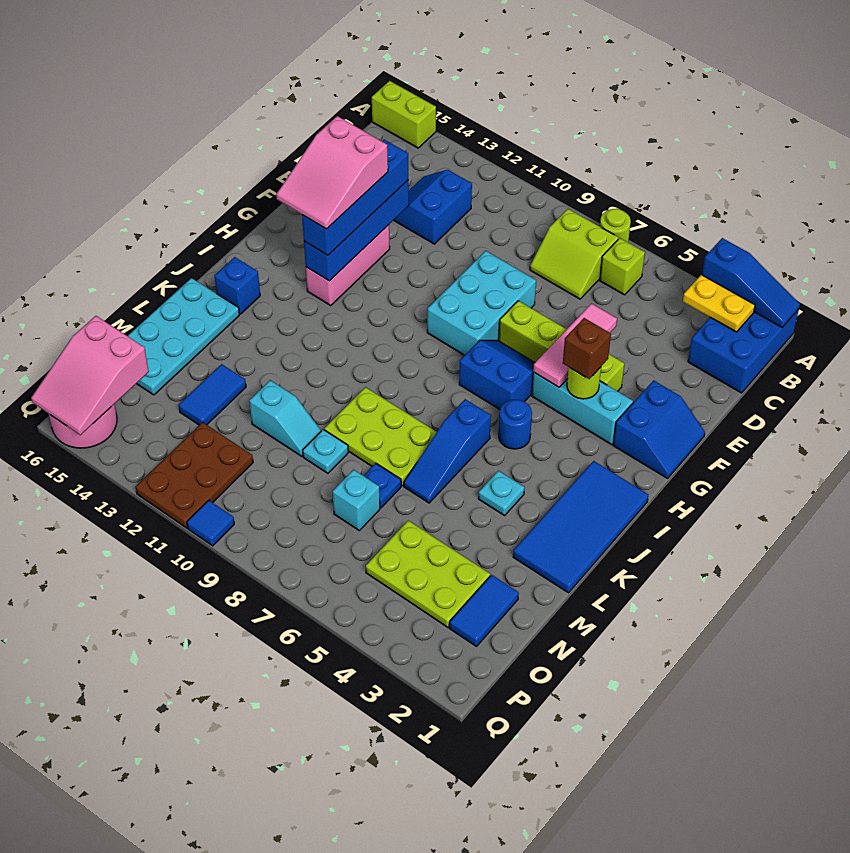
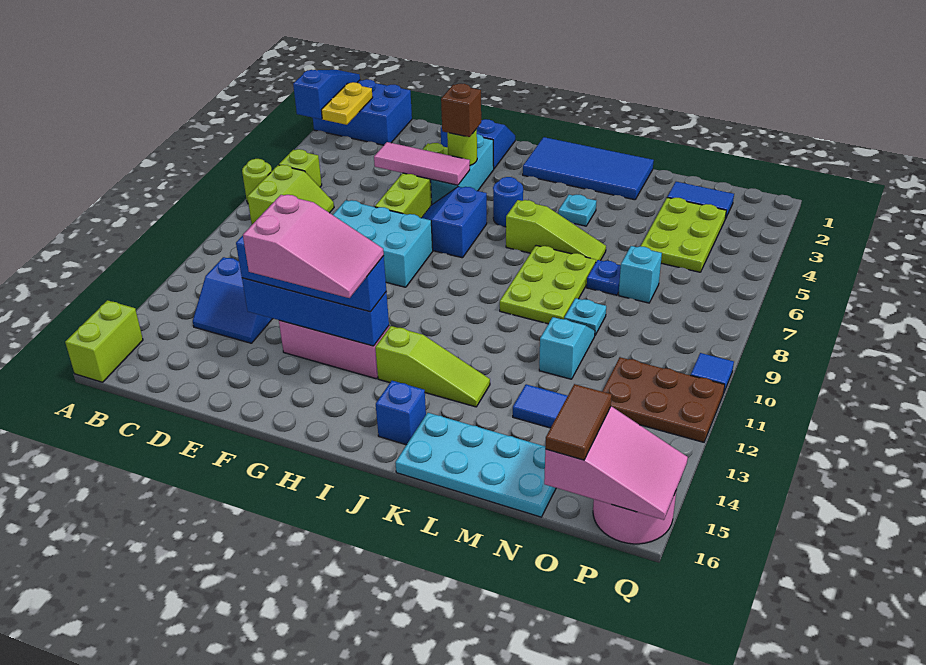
none -> lime slope I13:K13 level 1 top I
blue slope J6:L6 level 1 top J -> lime slope J6:L6 level 1 top J
none -> brown tile O15:O16 level 3

